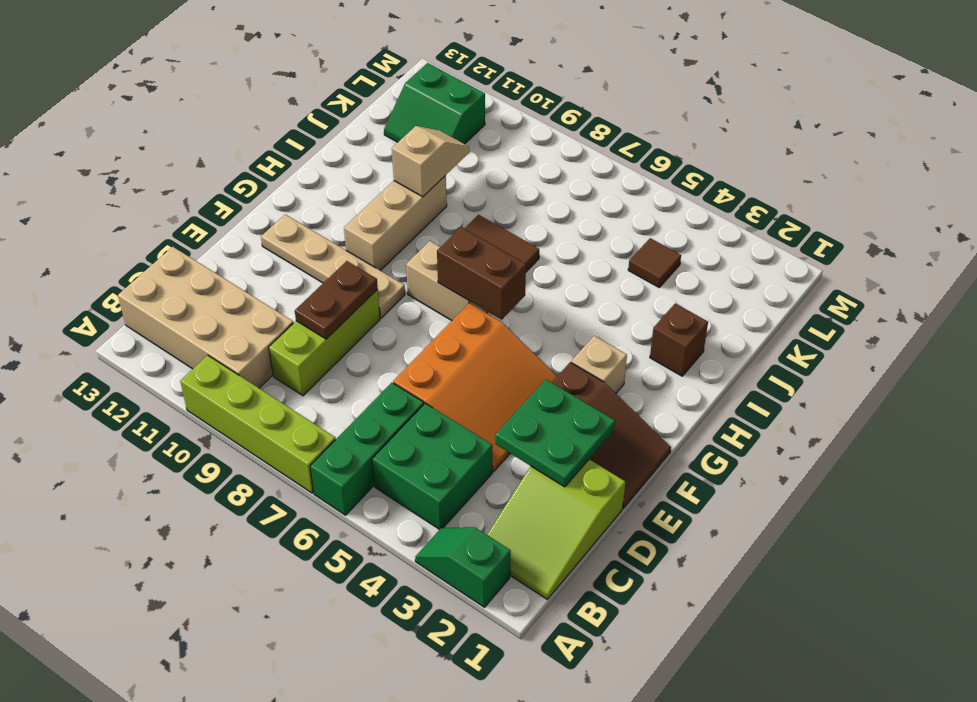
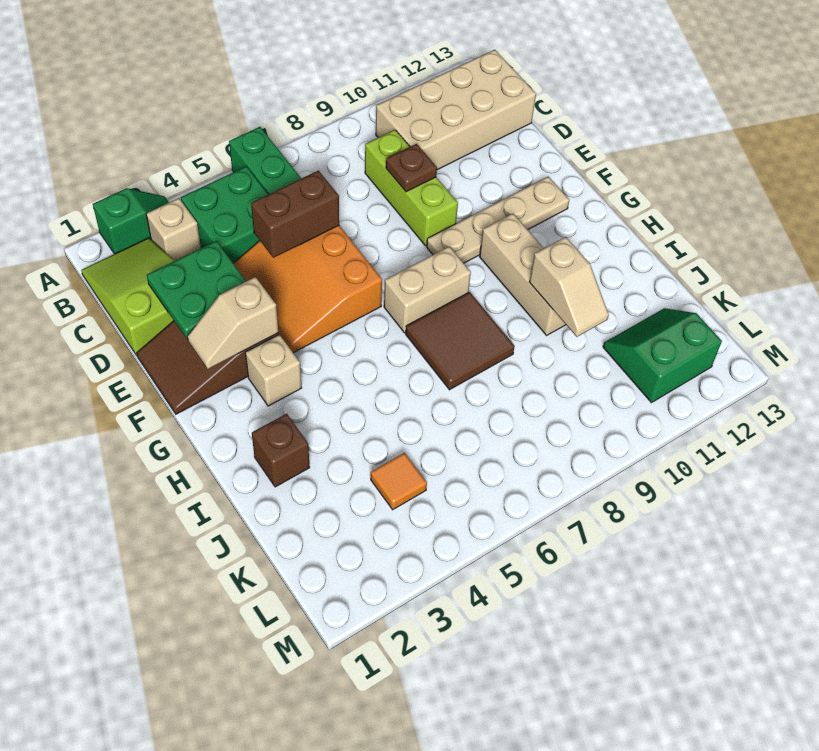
lime brick A7:A10 level 1 -> none
none -> tan brick B3 level 1
brown plate D9:E9 level 2 -> brown plate D9 level 2
none -> tan slope F2:F3 level 2 top 3
brown brick G6:G7 level 2 -> brown brick D5:D6 level 2
brown tile K4 level 1 -> orange tile K4 level 1

